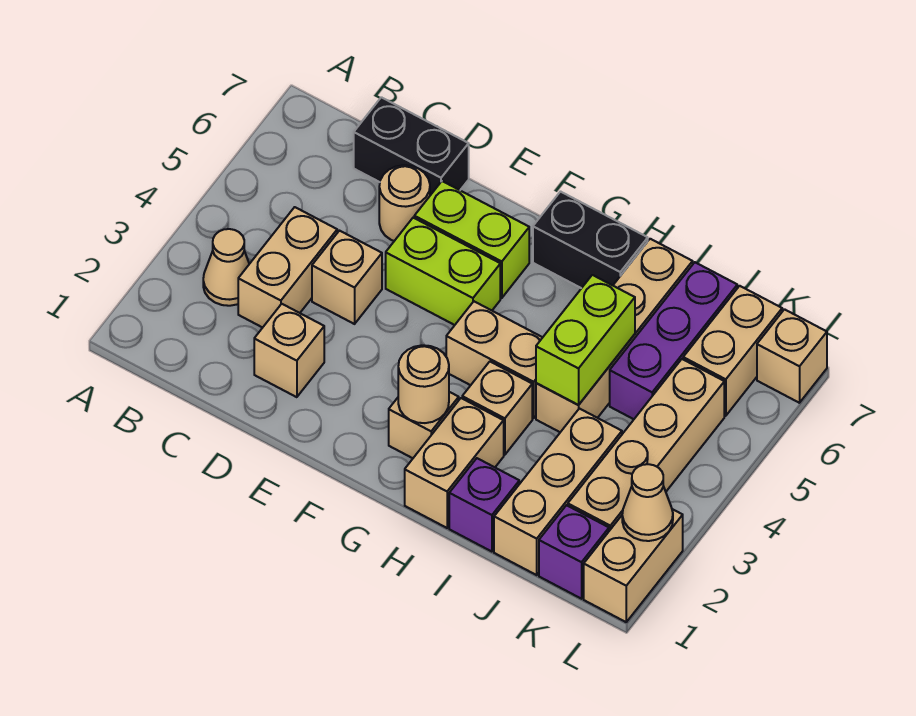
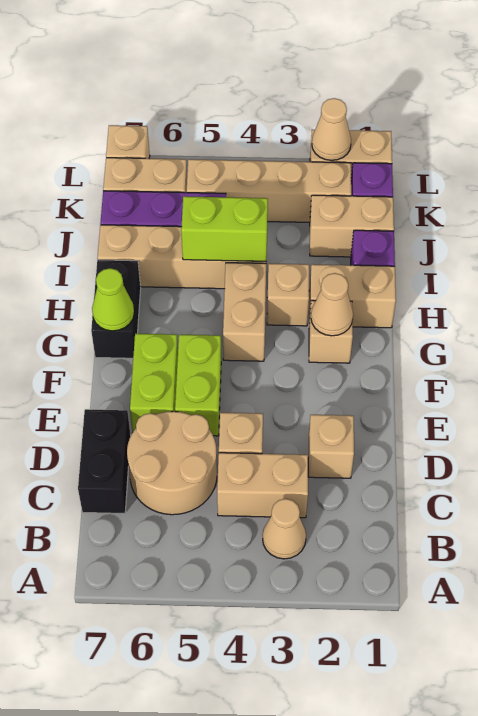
tan round brick D6 level 1 -> tan round brick C5:D6 level 1
tan round brick G2 level 2 -> tan cone G2 level 2
none -> lime cone G7 level 2
tan brick J1:J3 level 1 -> tan brick J1:J2 level 1

